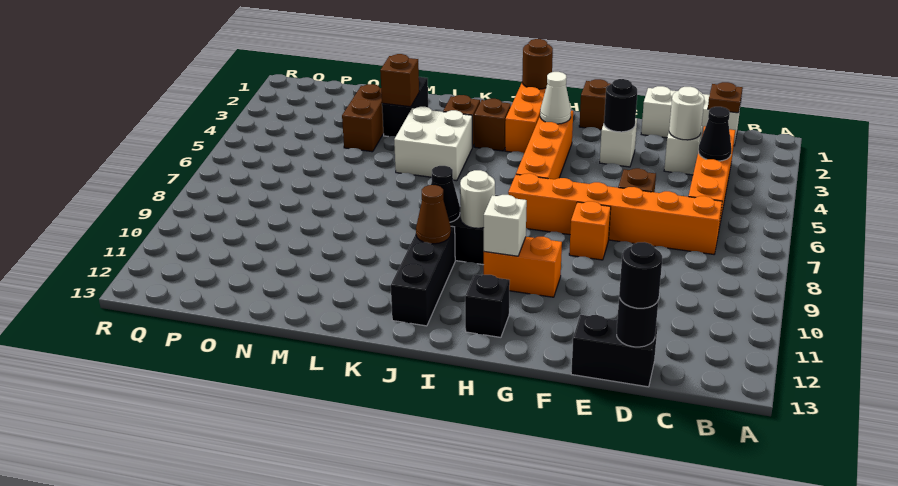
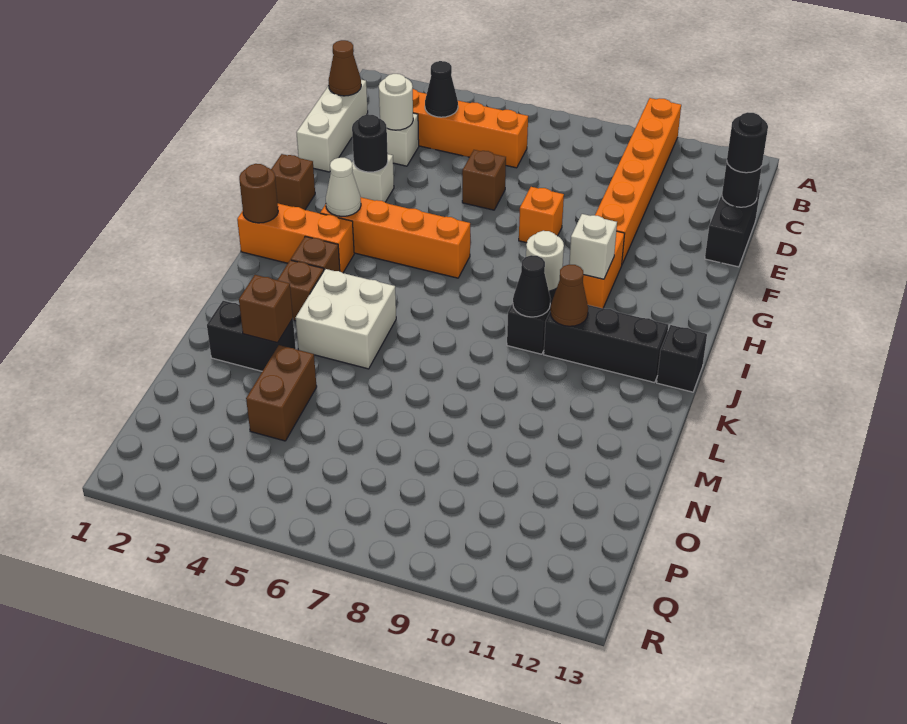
brown plate C1 level 2 -> brown cone C1 level 2
orange brick C7:H7 level 1 -> orange brick A10:F10 level 1
black brick H12 level 1 -> black brick J13 level 1
brown brick N3:N4 level 1 -> brown brick N4:O4 level 1

